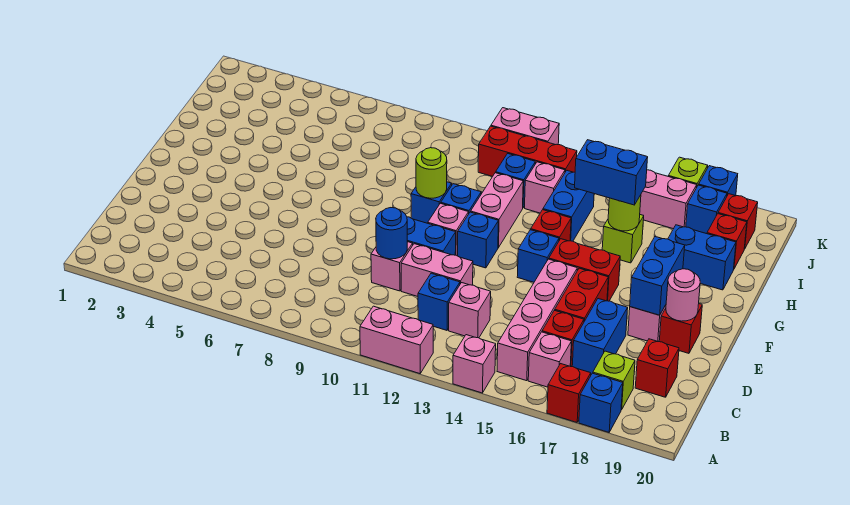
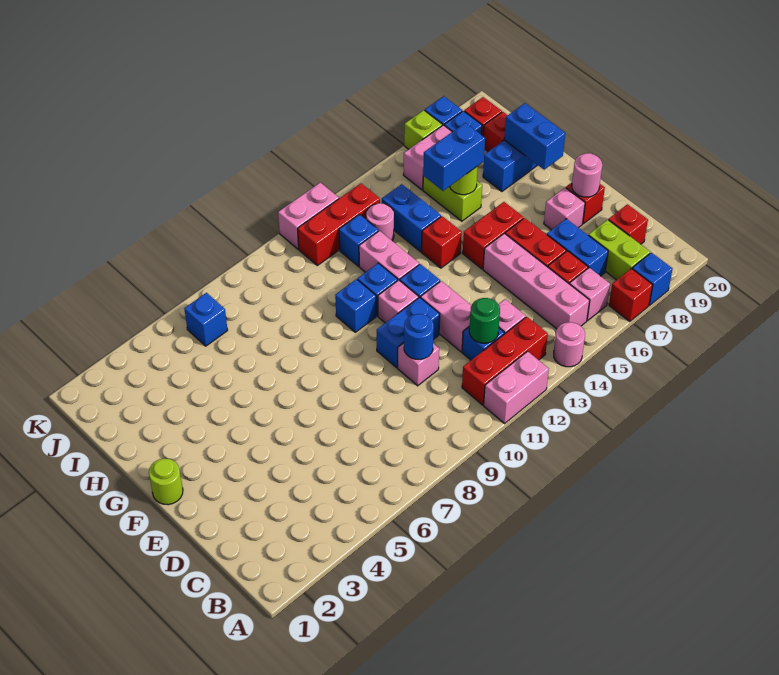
pink brick A14 level 1 -> pink round brick A14 level 1
none -> red brick B11:B13 level 1
lime brick B18 level 1 -> lime brick B18:C18 level 1
none -> green round brick C12 level 2
pink brick D11:D12 level 1 -> pink brick D12:E12 level 1
blue brick E18:F18 level 2 -> blue brick G19:H19 level 2
blue brick F14 level 1 -> blue brick J6 level 1
lime round brick G10 level 2 -> lime round brick F1 level 1
lime brick H16 level 1 -> lime brick H16:I16 level 1
pink brick I13 level 1 -> pink round brick I13 level 1

